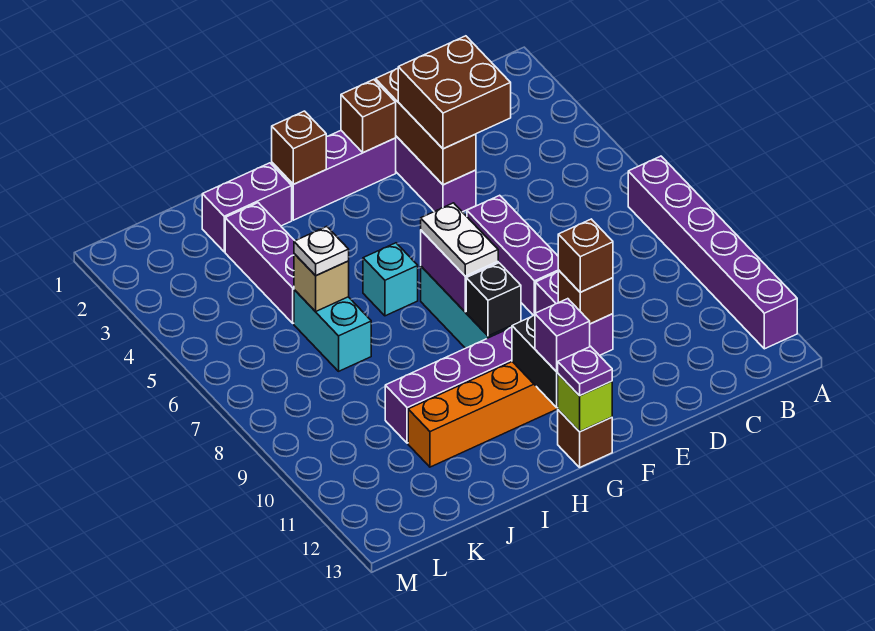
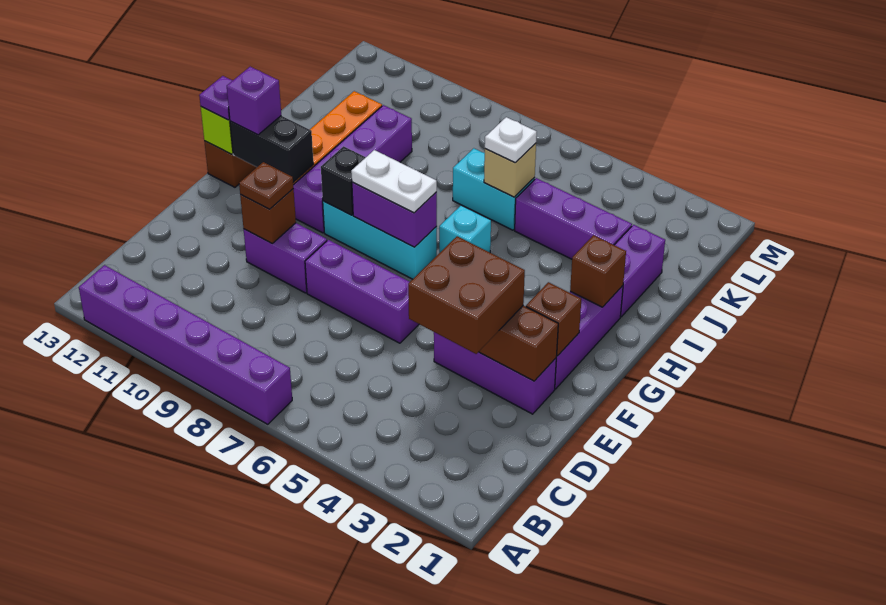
brown brick E10 level 3 -> brown plate E10 level 3

